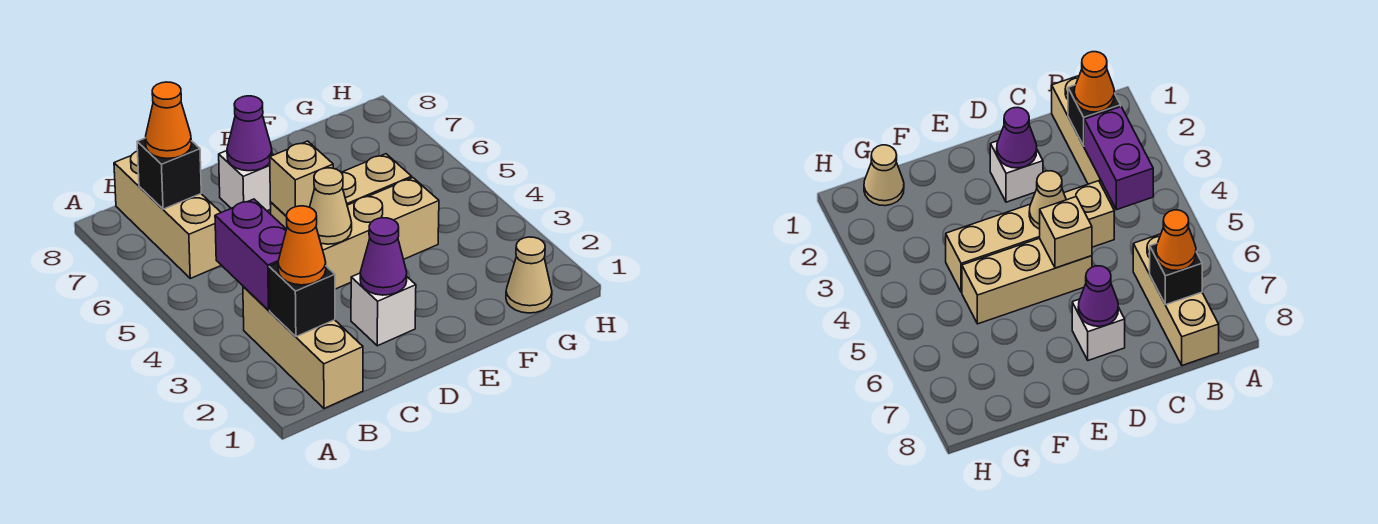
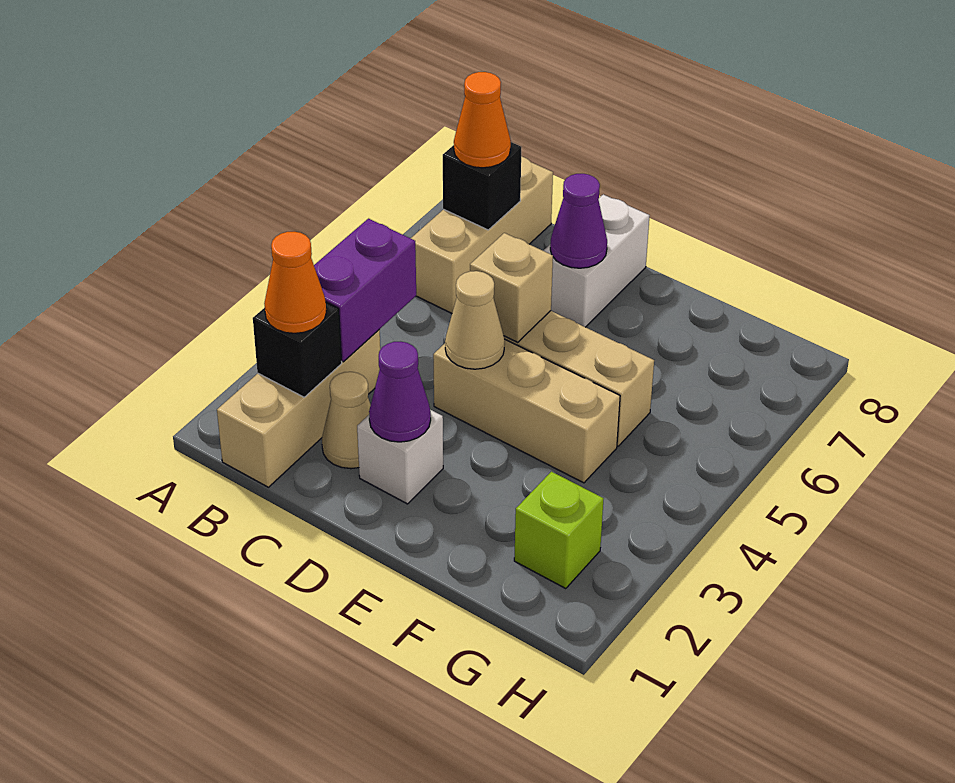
tan brick C4:F4 level 1 -> tan brick D4:F4 level 1
white brick D7 level 1 -> white brick D7:D8 level 1
tan cone G1 level 1 -> tan cone C2 level 1
none -> lime brick G2 level 1

